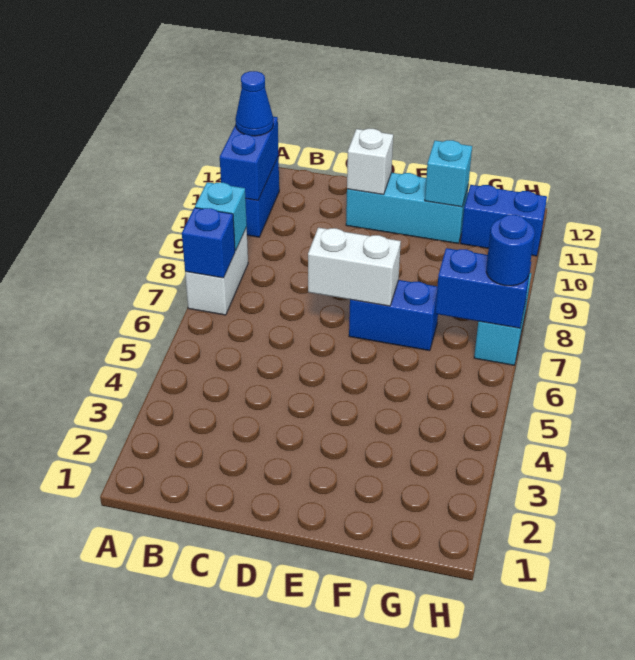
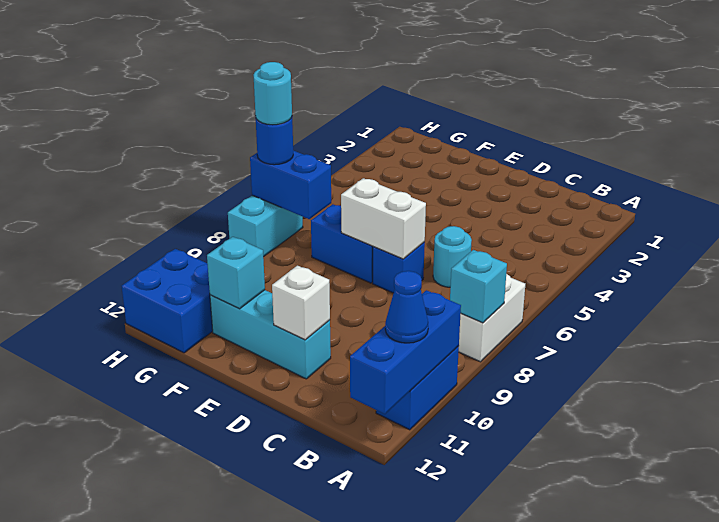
blue brick A7 level 2 -> blue brick D7 level 1
blue brick A10:A11 level 2 -> blue brick A10:A12 level 2
none -> cyan round brick C6 level 1
blue brick G11:H11 level 1 -> blue brick G11:H12 level 1
none -> cyan round brick H7 level 4

